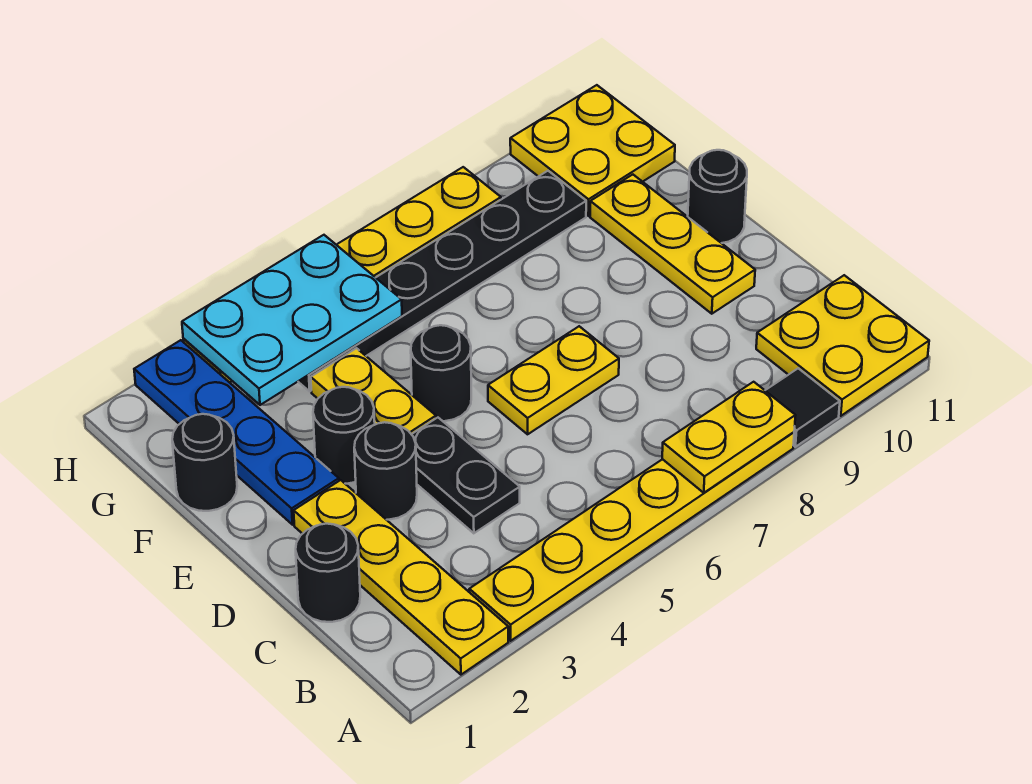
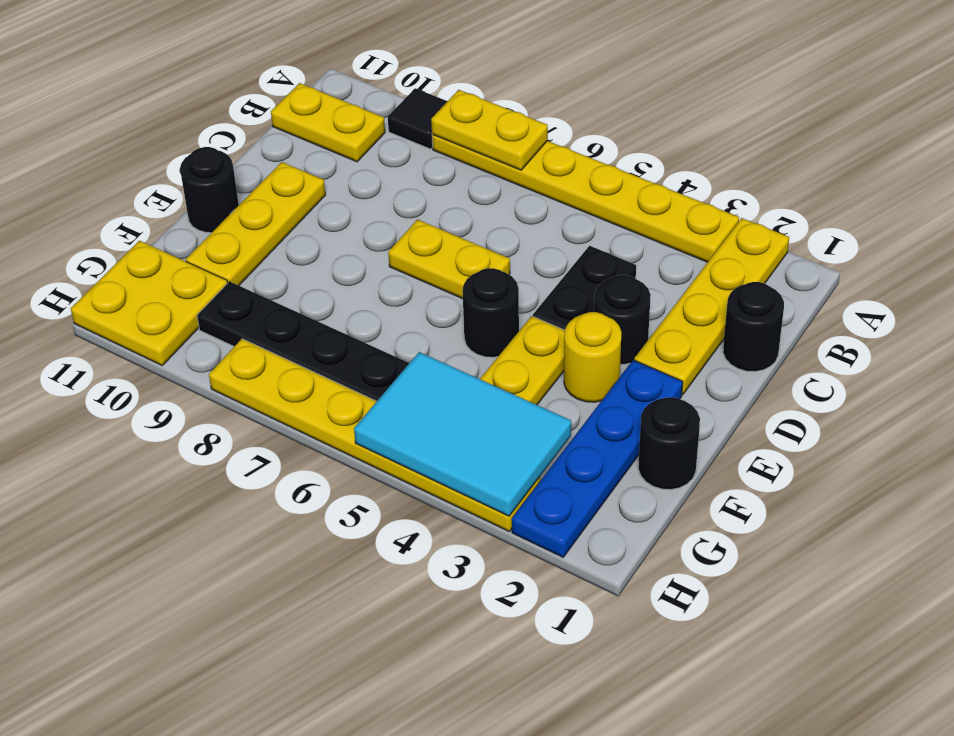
yellow plate A10:B11 level 1 -> yellow plate B10:B11 level 1
black round brick E3 level 1 -> yellow round brick E3 level 1
cyan plate G3:H5 level 2 -> cyan tile G3:H5 level 2

